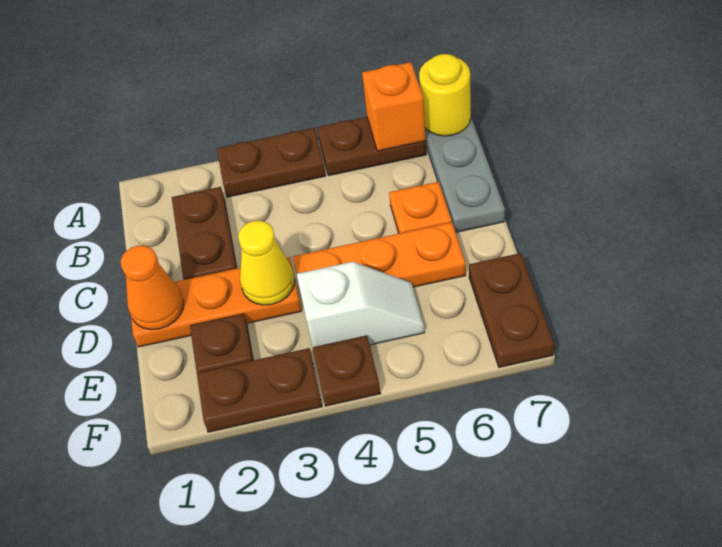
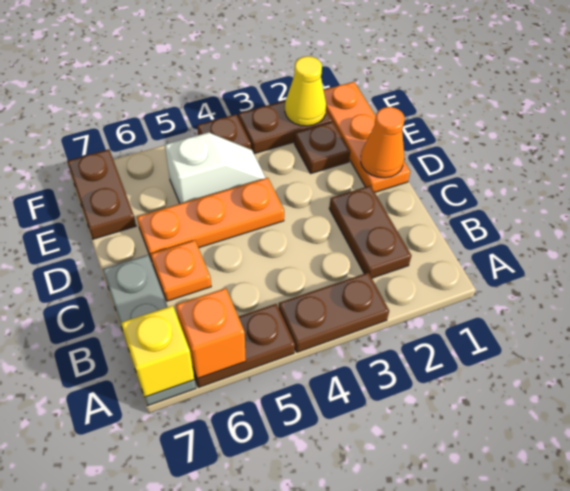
yellow round brick A7 level 2 -> yellow brick A7 level 2
orange plate D1:D3 level 1 -> orange plate D1:F1 level 1
yellow cone D3 level 2 -> yellow cone F2 level 2
white slope E4:E5 level 1 top 4 -> white slope E4:E5 level 1 top 5

